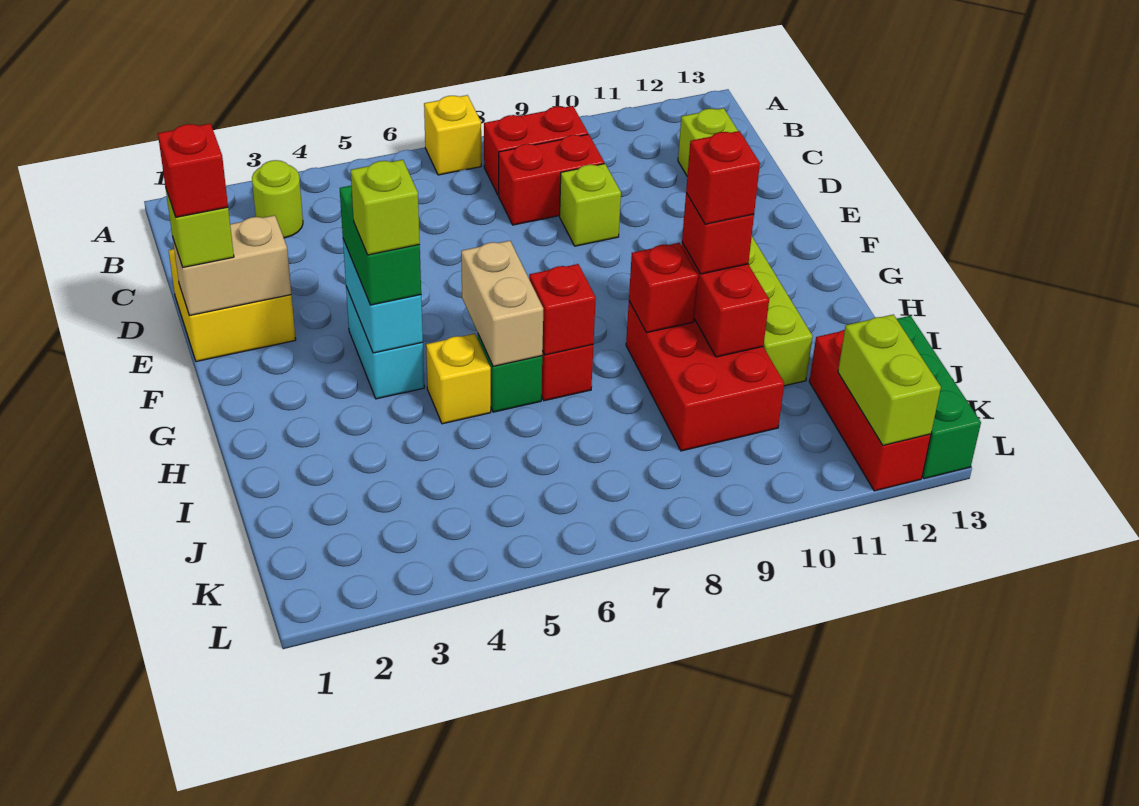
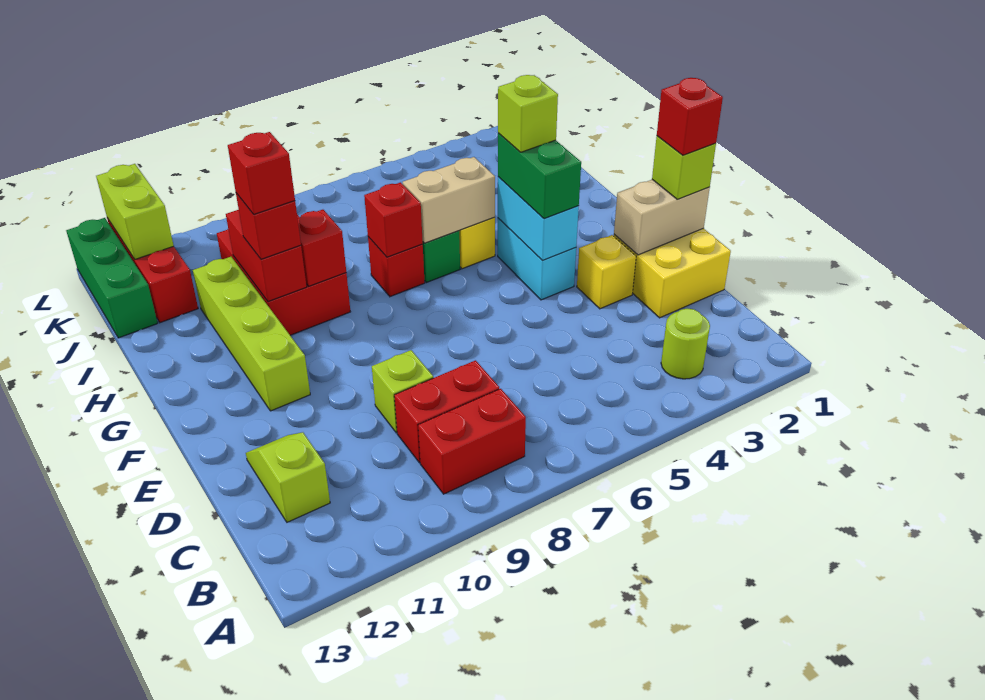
yellow brick A7 level 1 -> yellow brick E3 level 1
tan brick G6:H6 level 2 -> tan brick H5:H6 level 2

